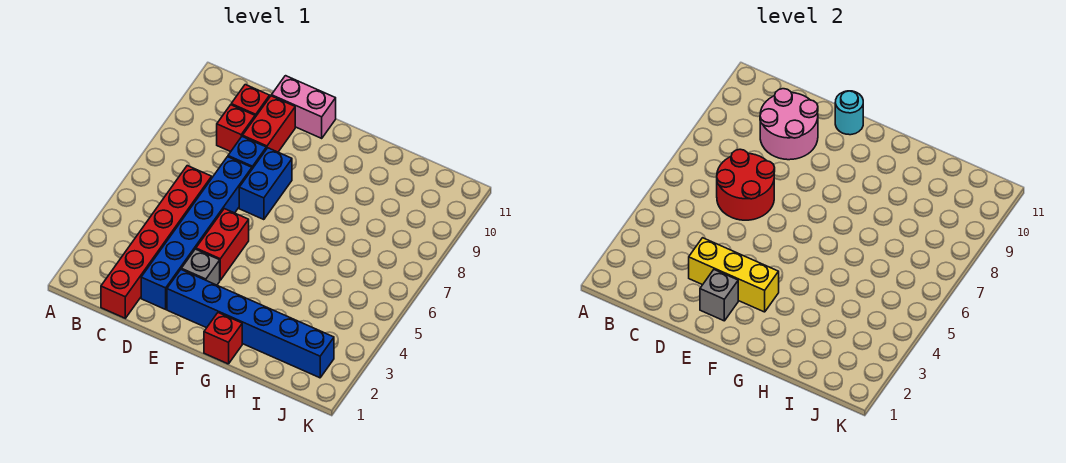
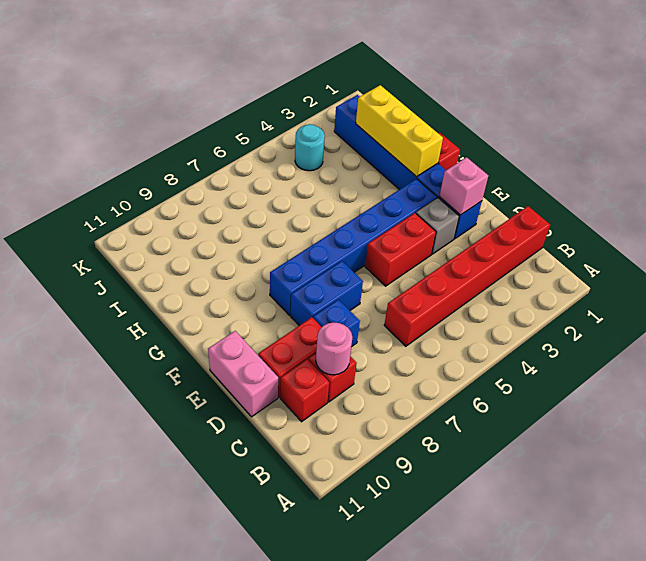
red round brick C6:D7 level 2 -> none
pink round brick C9:D10 level 2 -> pink round brick C9 level 2
blue brick D2:D7 level 1 -> blue brick F3:F8 level 1
yellow brick D3:F3 level 2 -> yellow brick G2:I2 level 2
grey brick E2 level 2 -> pink brick E2 level 2
cyan round brick E11 level 2 -> cyan round brick J4 level 1

